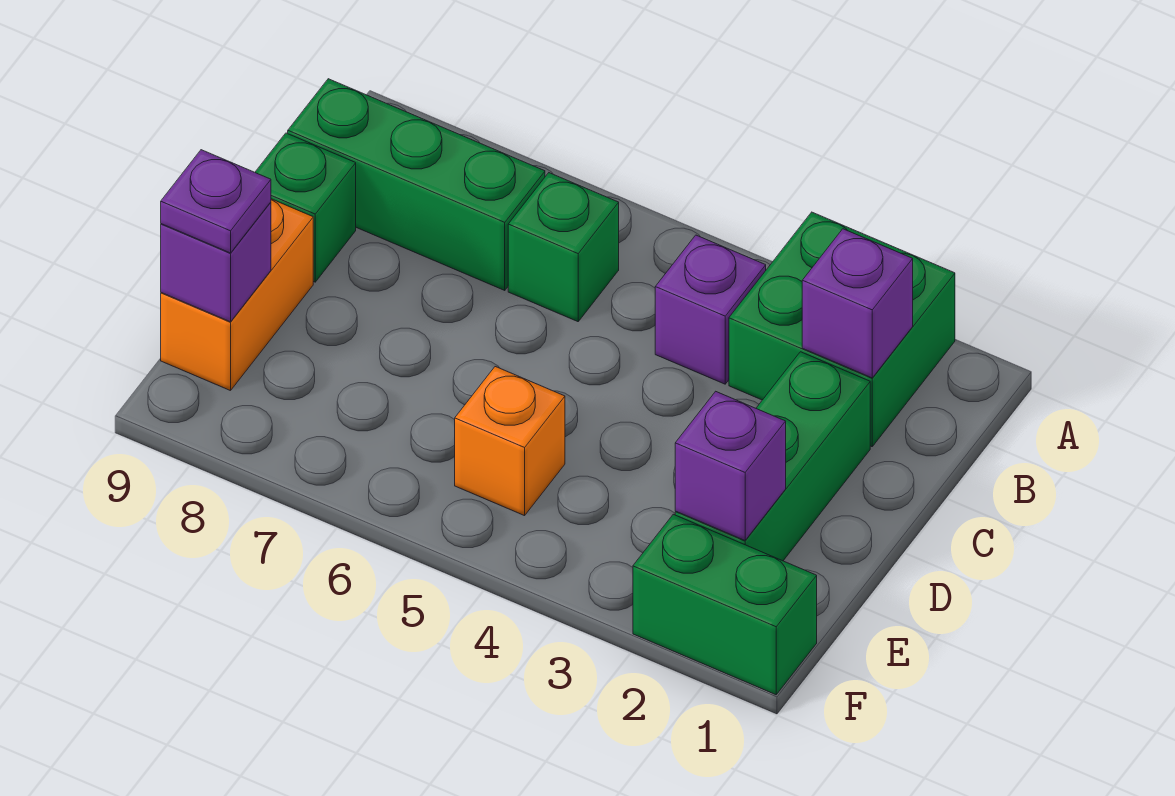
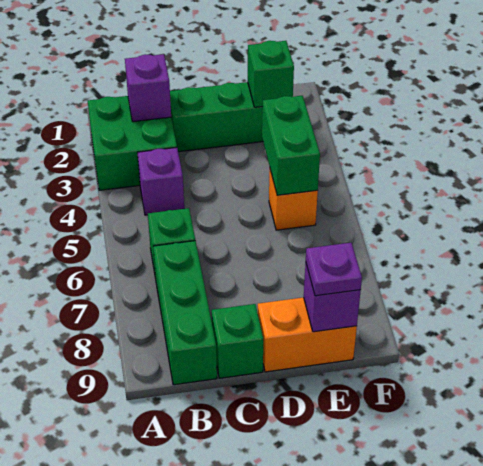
purple brick E2 level 2 -> green brick E2 level 2
green brick F1:F2 level 1 -> green brick E4:E5 level 2

